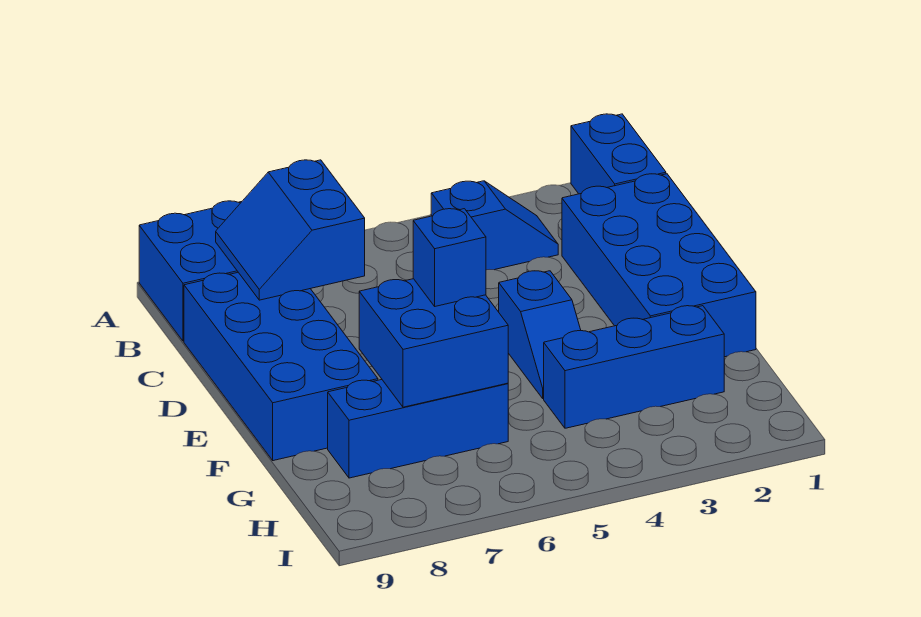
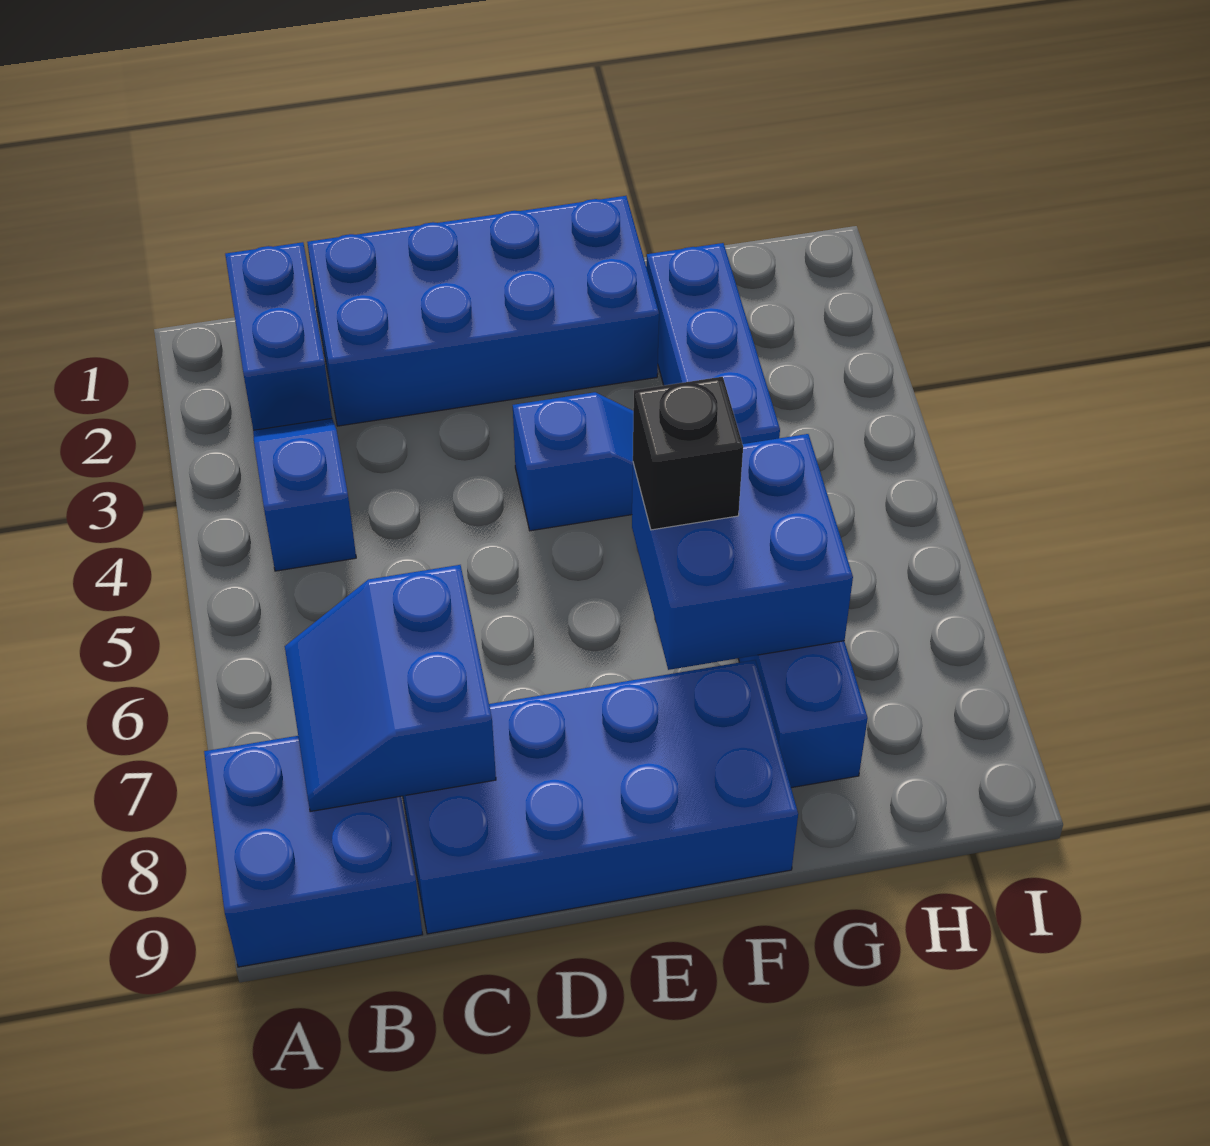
blue brick A1:B1 level 1 -> blue brick B1:B2 level 1
blue slope B7:C8 level 2 top 7 -> blue slope B7:C8 level 2 top C
blue brick F6 level 3 -> black brick F6 level 3

